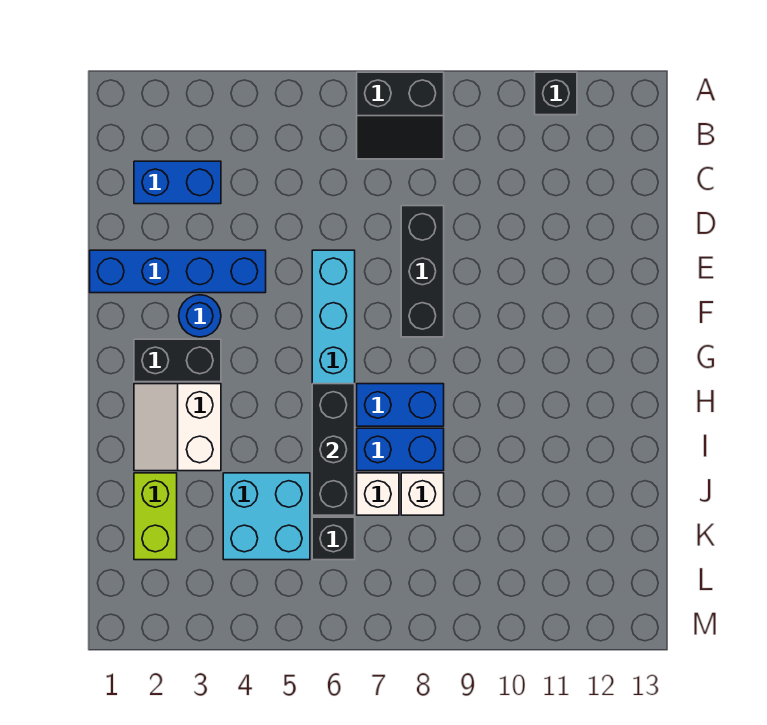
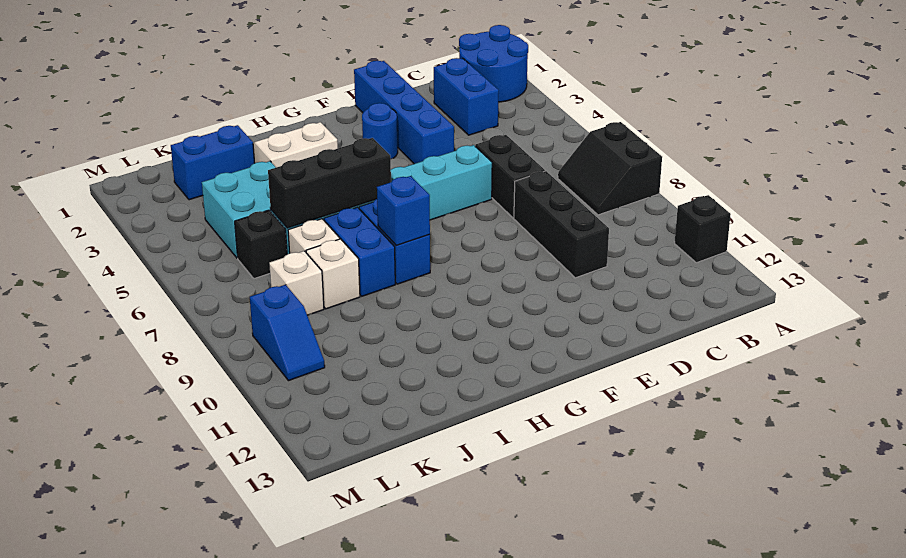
none -> blue round brick A1:B2 level 1
black brick D8:F8 level 1 -> black brick D8:D10 level 1
black brick G2:G3 level 1 -> black brick D6:D7 level 1
none -> blue brick H8 level 2
lime brick J2:K2 level 1 -> blue brick J2:K2 level 1
none -> white brick K8 level 1
none -> blue slope L9:L10 level 1 top 9

